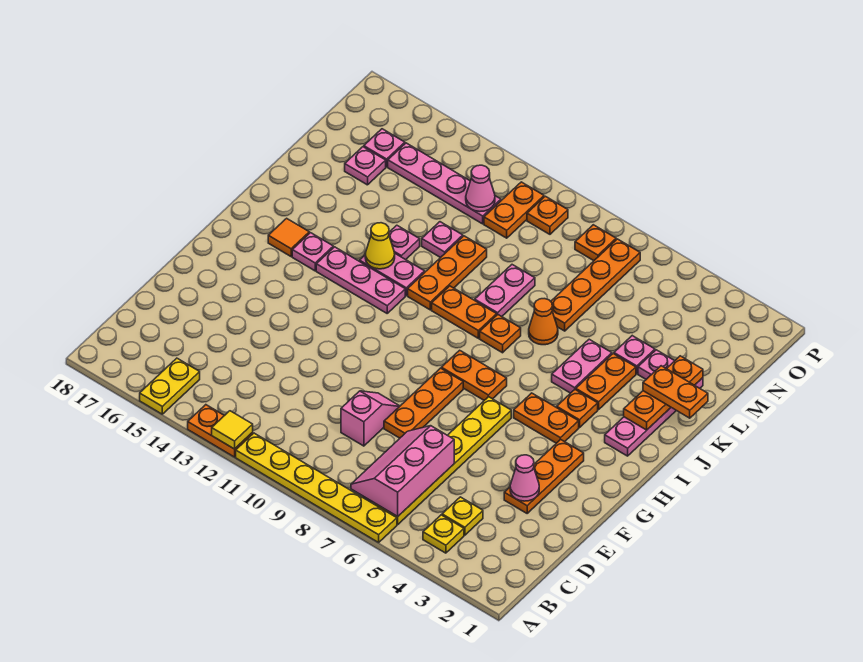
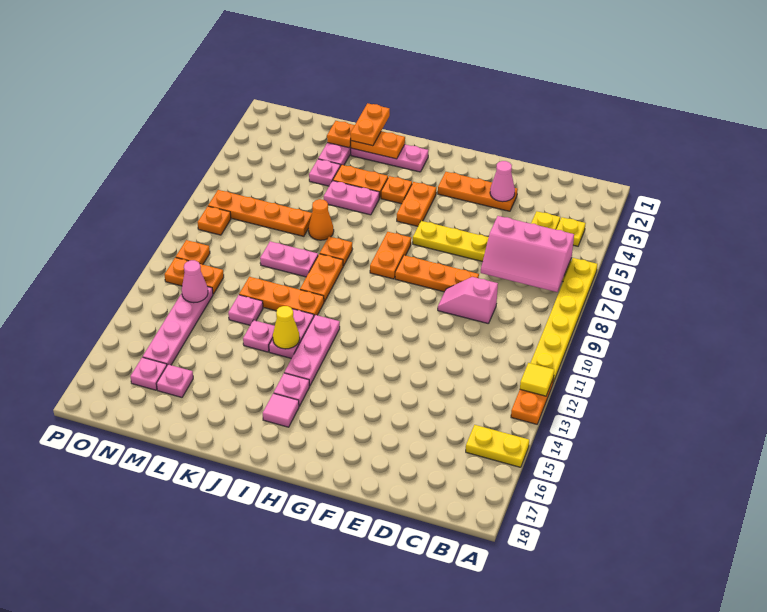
orange tile I16 level 1 -> pink tile I16 level 1

